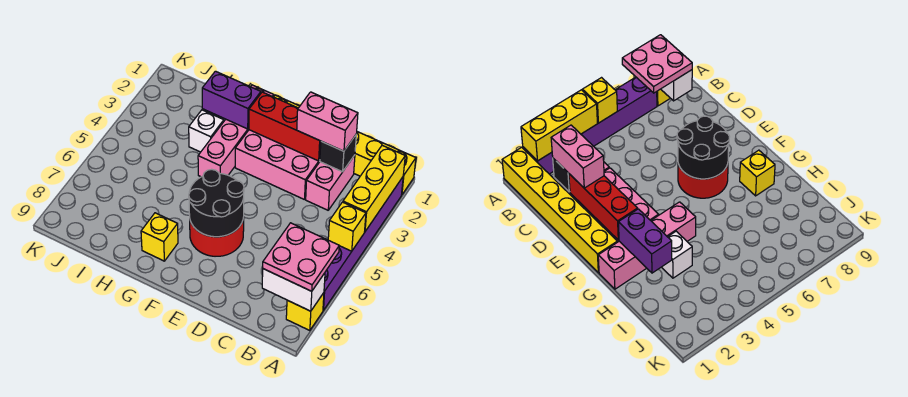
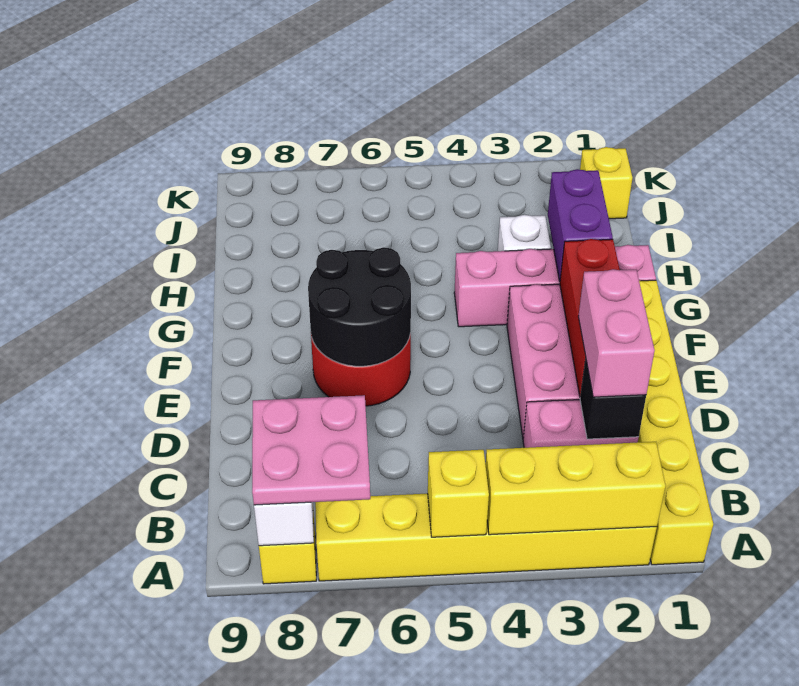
purple brick A2:A7 level 1 -> yellow brick A2:A7 level 1
yellow brick G8 level 1 -> yellow brick J1 level 1

